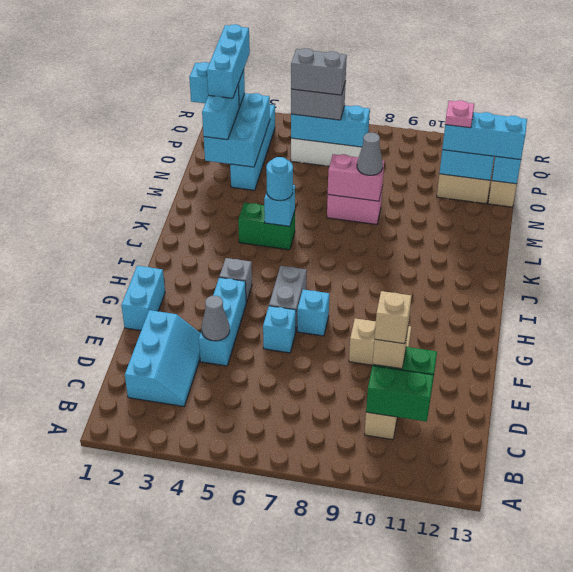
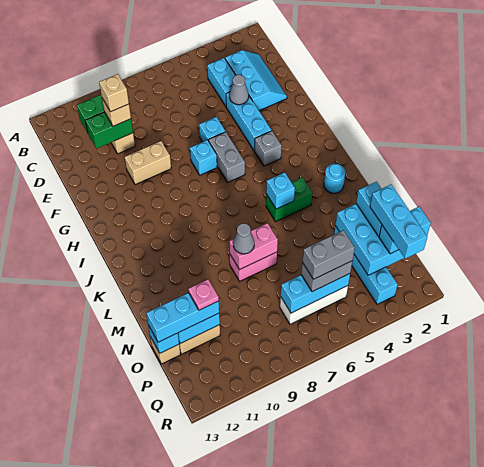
cyan slope C2:E3 level 1 top 2 -> cyan slope C2:E3 level 1 top 3
cyan brick F1:G1 level 1 -> cyan brick C4:D4 level 1
cyan round brick K5 level 3 -> cyan round brick K2 level 1

